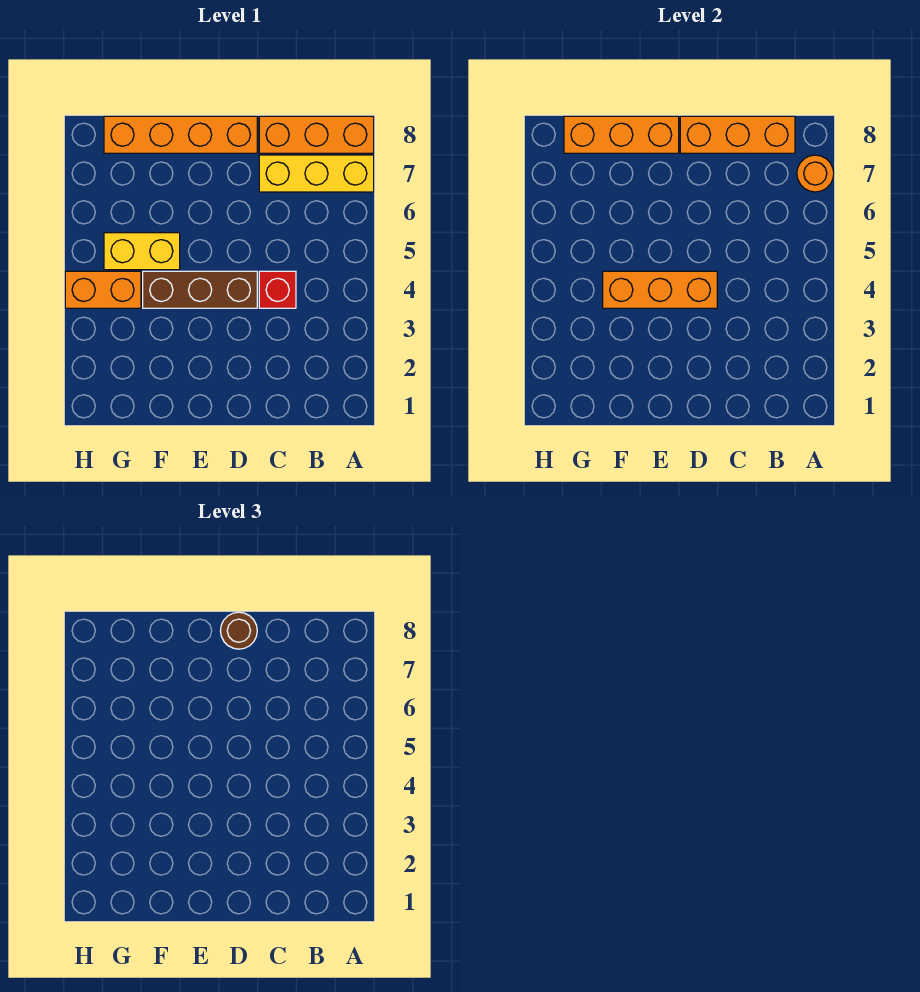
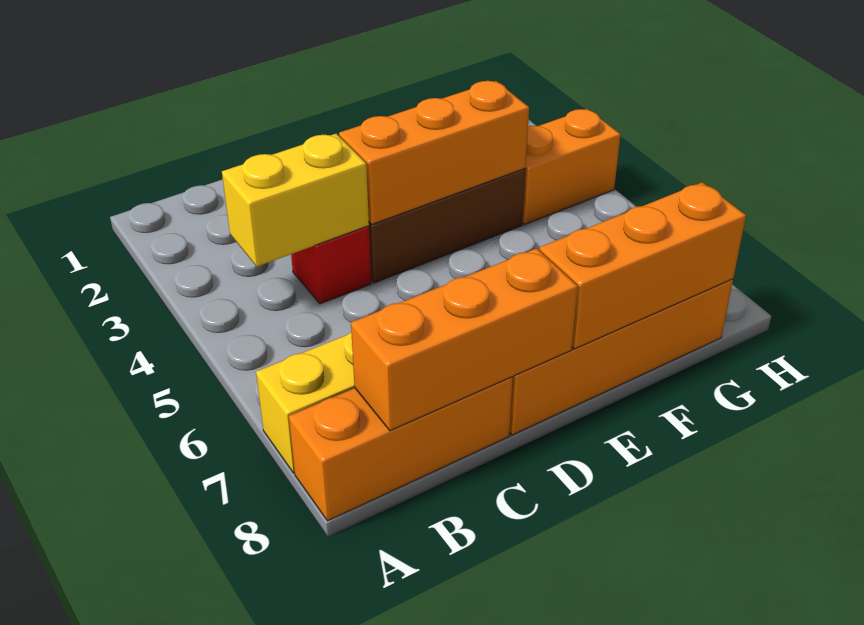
orange round brick A7 level 2 -> none
brown round brick D8 level 3 -> none
yellow brick F5:G5 level 1 -> yellow brick B4:C4 level 2

